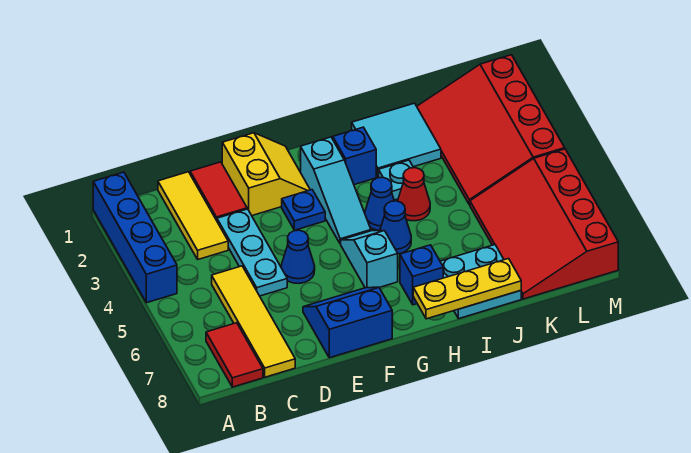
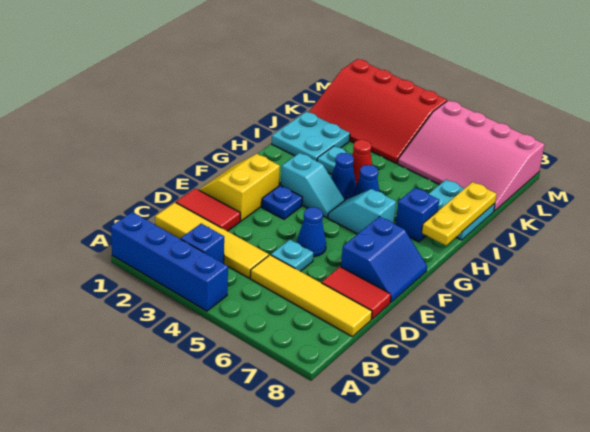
red tile B7:B8 level 1 -> red tile D7:D8 level 1
yellow tile C1:C3 level 1 -> yellow tile C1:C4 level 1
cyan plate D3:D5 level 1 -> cyan plate D5 level 1
yellow slope E1:F2 level 1 top E -> yellow slope E1:F2 level 1 top 2
blue slope E7:F8 level 1 top 8 -> blue slope E7:F8 level 1 top 7
cyan slope G2:G4 level 1 top 2 -> cyan slope G3:G4 level 1 top 3
blue brick H2 level 1 -> blue brick B3 level 1
cyan tile I1:J2 level 1 -> cyan plate I1:J2 level 1
red slope K5:M8 level 1 top M -> pink slope K5:M8 level 1 top M

